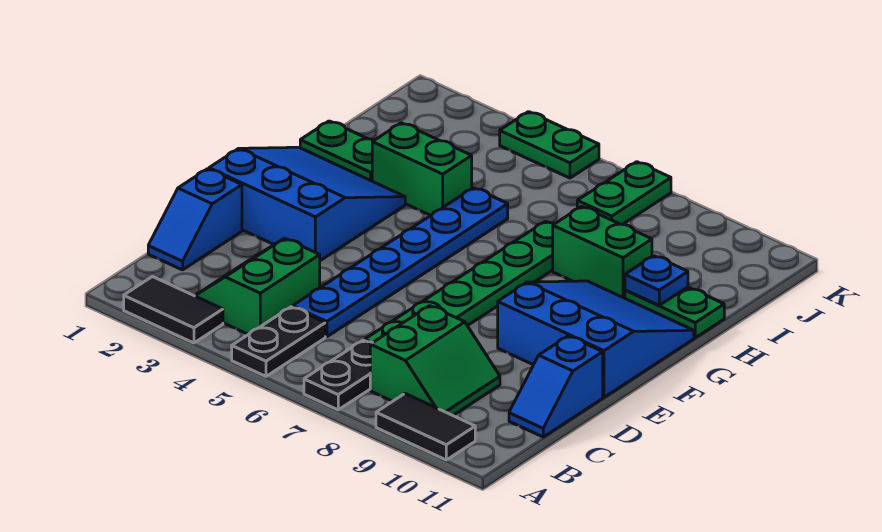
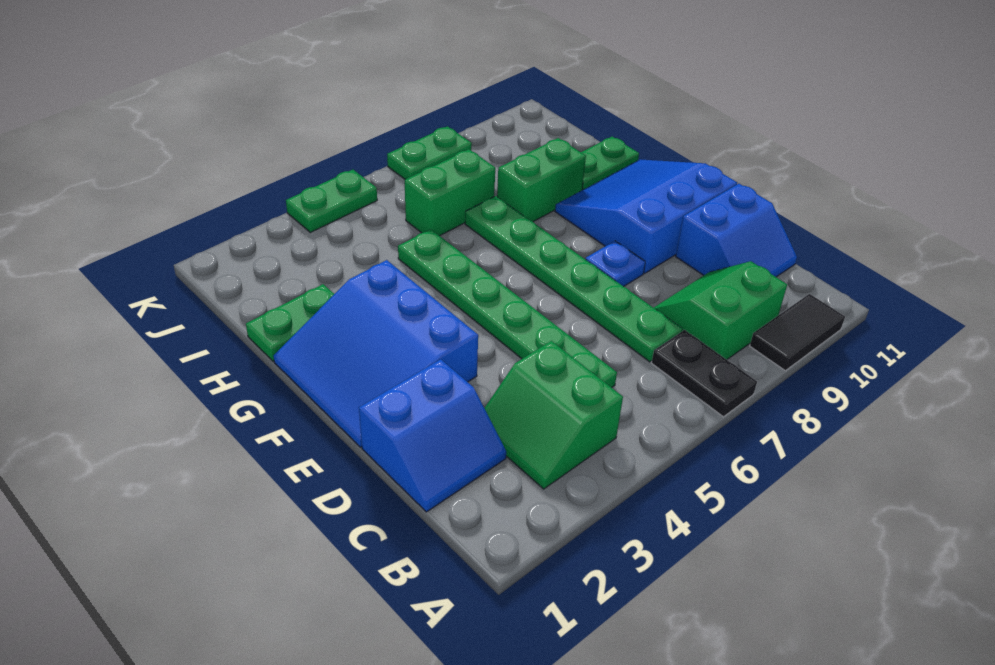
black tile A2:A3 level 1 -> none
black plate A5:B5 level 1 -> none
green slope B8:C9 level 1 top 8 -> green slope B8:C9 level 1 top B
blue slope C1:D1 level 1 top D -> blue slope C1:D2 level 1 top D
blue plate C5:H5 level 1 -> green plate C5:H5 level 1
blue slope C11:D11 level 1 top D -> blue slope C10:D11 level 1 top D
blue slope E1:G3 level 1 top E -> blue slope E1:G3 level 1 top 3
green brick H3:H4 level 1 -> green brick I6:I7 level 1
blue plate H10 level 2 -> blue plate E8 level 1
green plate J7:K7 level 1 -> green plate K7:K8 level 1

